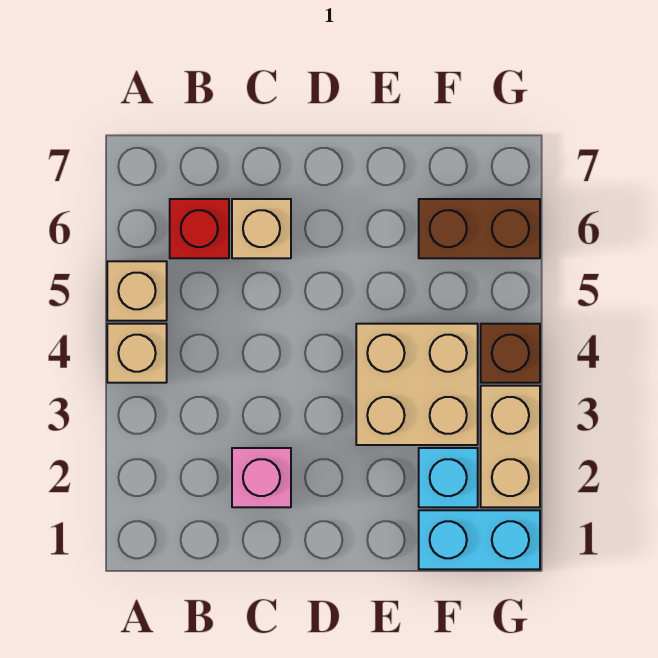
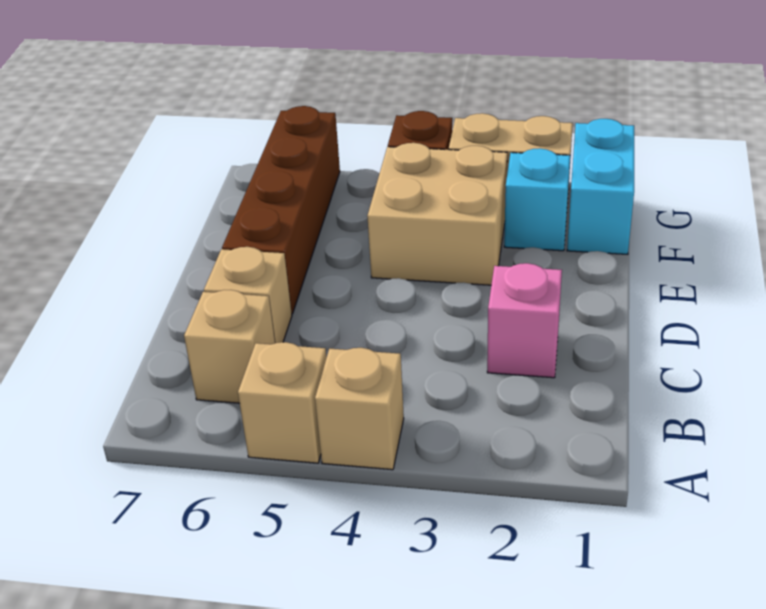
red brick B6 level 1 -> tan brick B6 level 1
brown brick F6:G6 level 1 -> brown brick D6:G6 level 1

